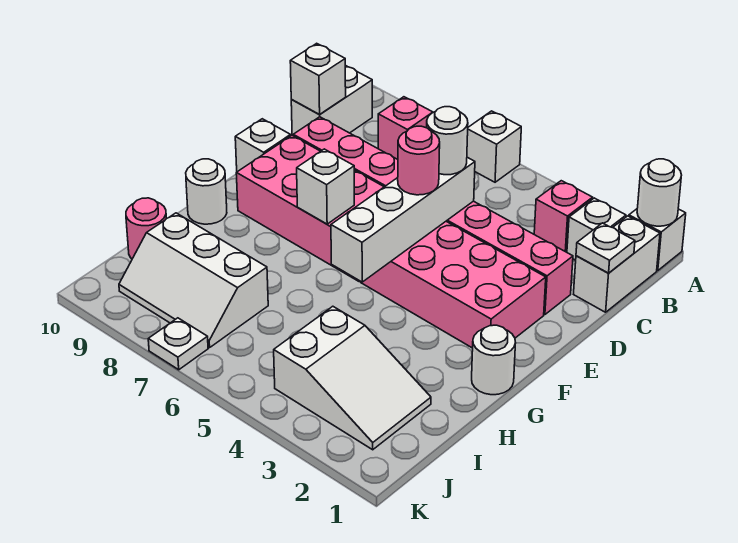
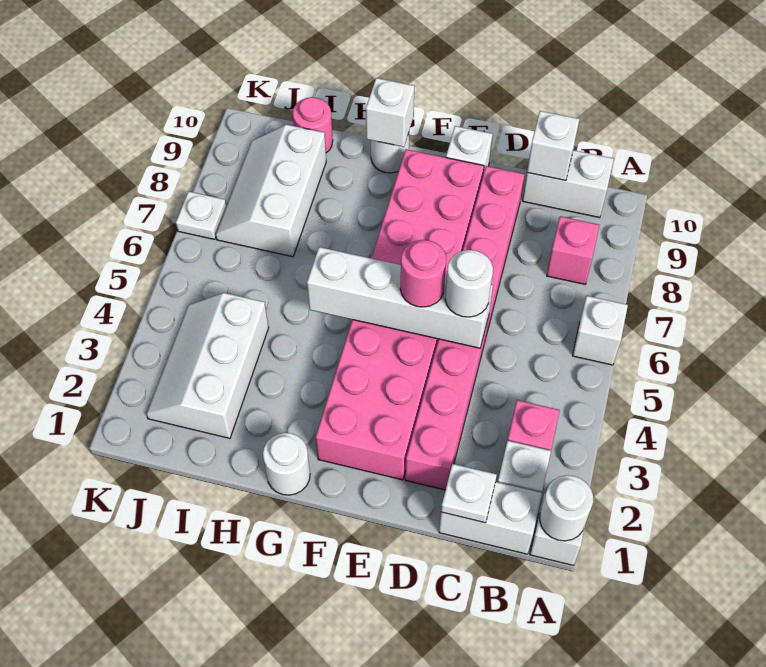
white brick F7 level 2 -> white brick G10 level 2
white slope I2:J4 level 1 top 4 -> white slope I2:J4 level 1 top I

